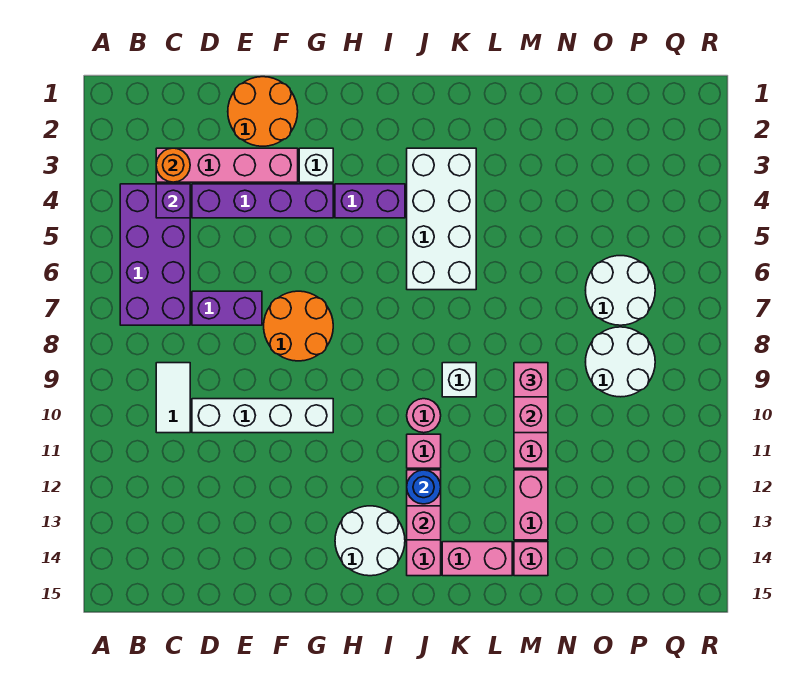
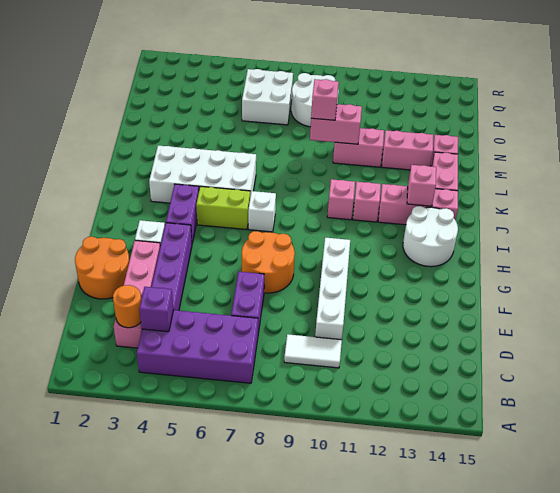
none -> lime brick I5:I6 level 1
pink round brick J10 level 1 -> pink brick J10 level 1
blue round brick J12 level 2 -> none
white brick K9 level 1 -> white brick I7 level 1
white round brick O6:P7 level 1 -> white brick O6:P7 level 1

